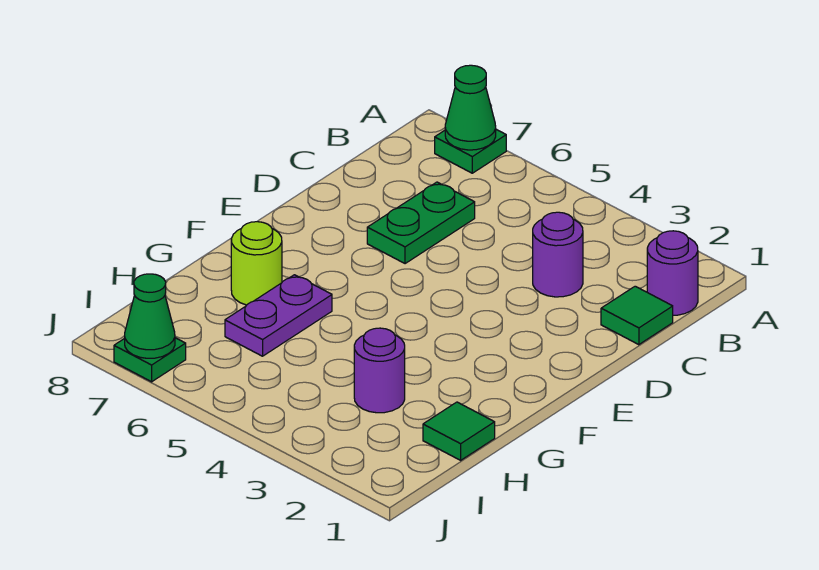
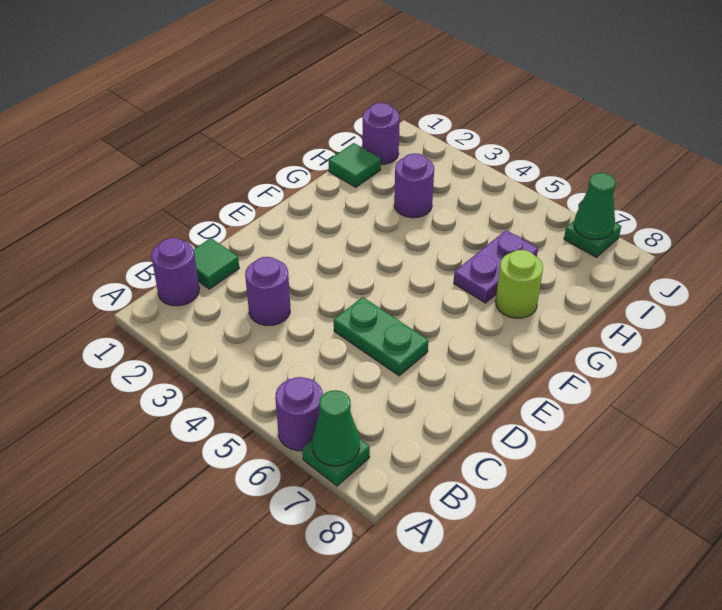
none -> purple round brick A6 level 1
green plate C6:D6 level 1 -> green plate D5:D6 level 1
none -> purple round brick I1 level 1

